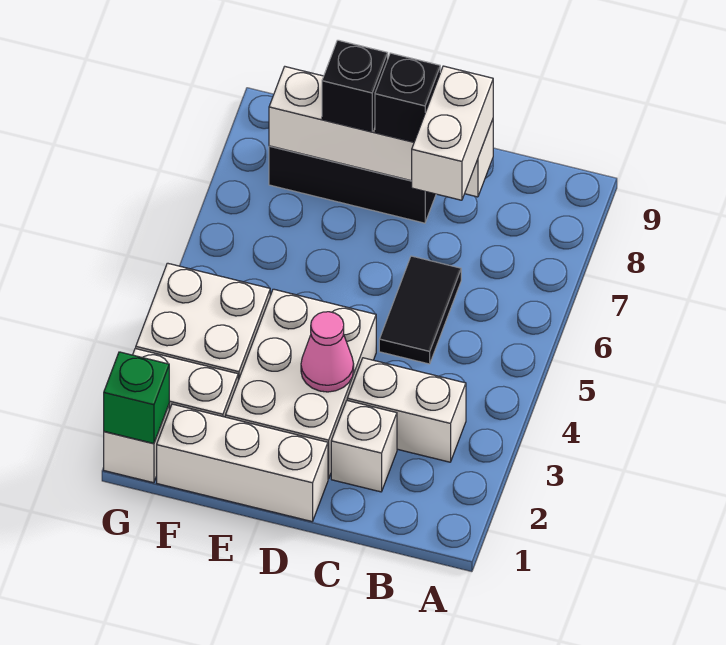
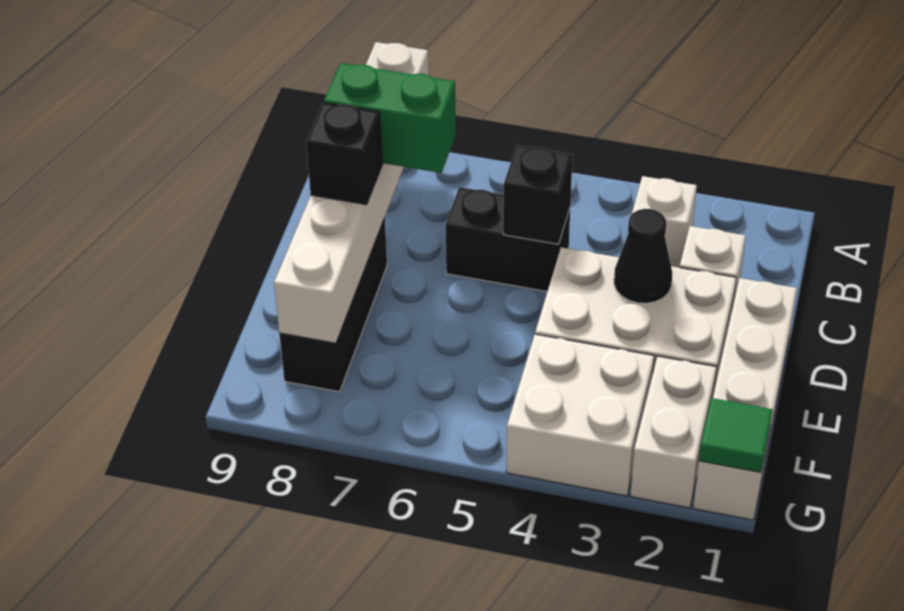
white brick B3:C3 level 1 -> white brick B3 level 1
black tile C5:C6 level 1 -> black brick C5:C6 level 1
white brick C7:C8 level 3 -> green brick C7:C8 level 3
white brick C8:F8 level 2 -> white brick A8:F8 level 2
pink cone D3 level 2 -> black cone D3 level 2
black brick E8 level 3 -> black brick C5 level 2
green brick G1 level 2 -> green tile G1 level 2

